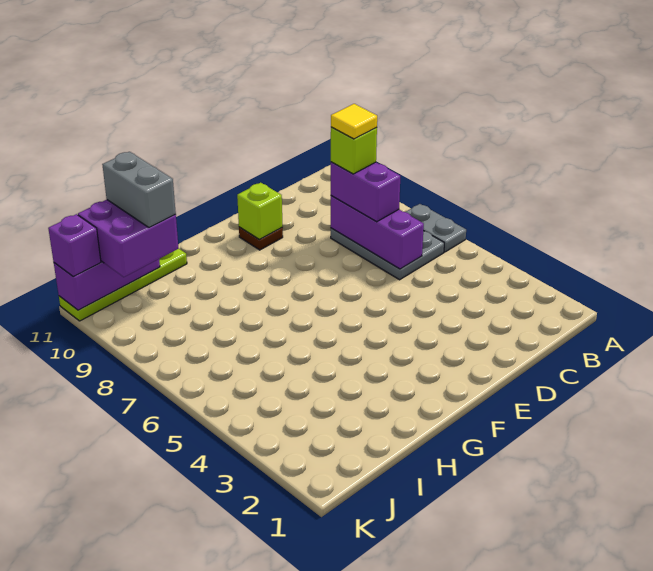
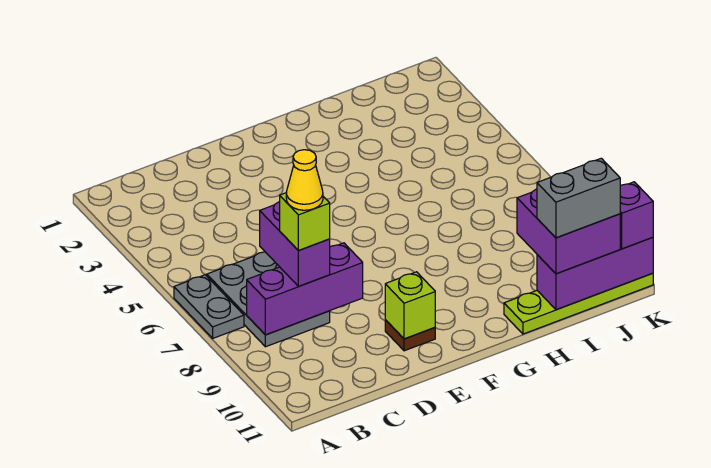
purple brick C6:C8 level 2 -> purple brick B8:D8 level 2
yellow tile C8 level 5 -> yellow cone C8 level 5
grey brick I10:I11 level 4 -> grey brick I11:J11 level 4

